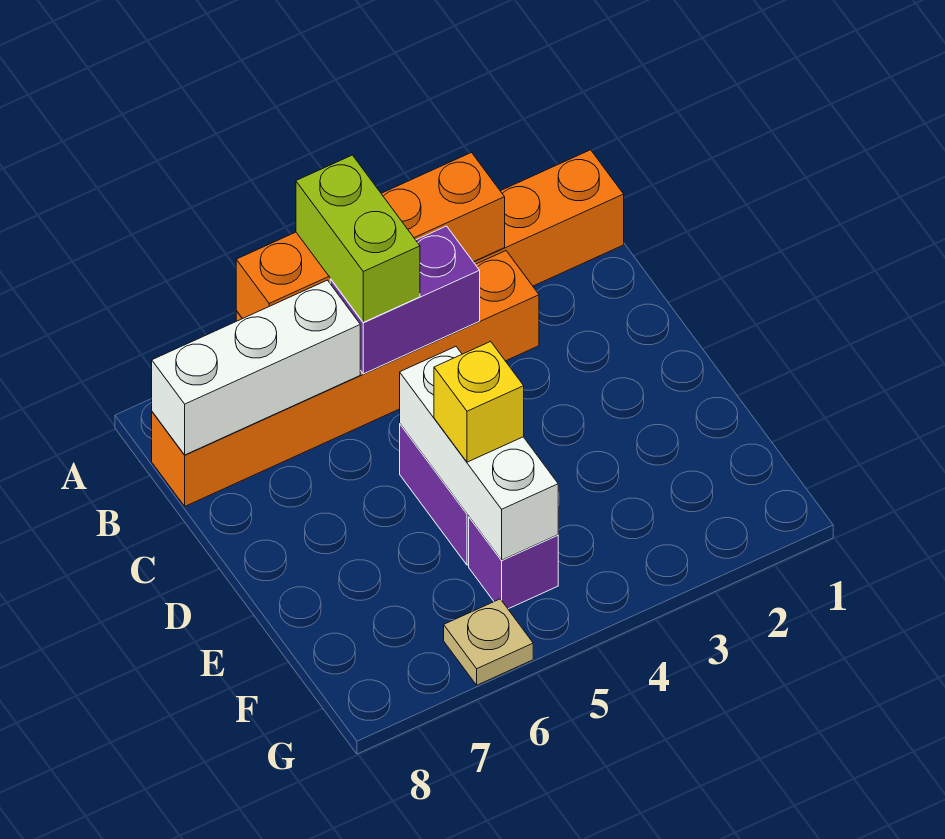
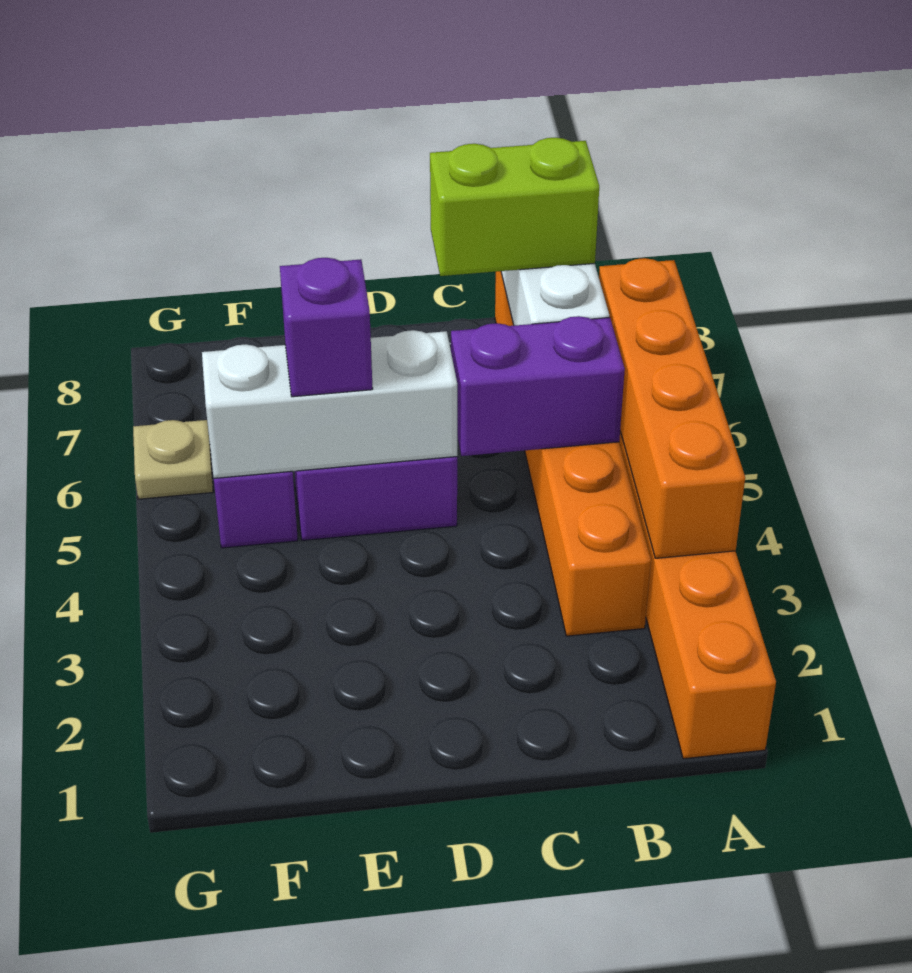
lime brick A5:B5 level 3 -> lime brick B7:C7 level 3
purple brick B4:B5 level 2 -> purple brick B5:C5 level 2
yellow brick E5 level 3 -> purple brick E5 level 3

